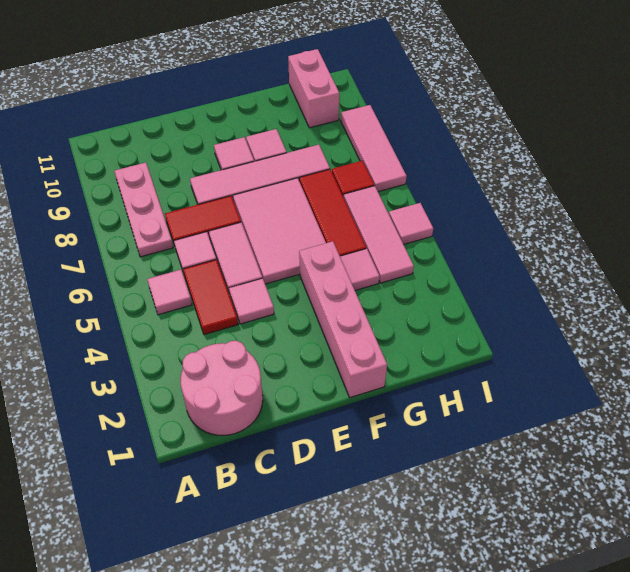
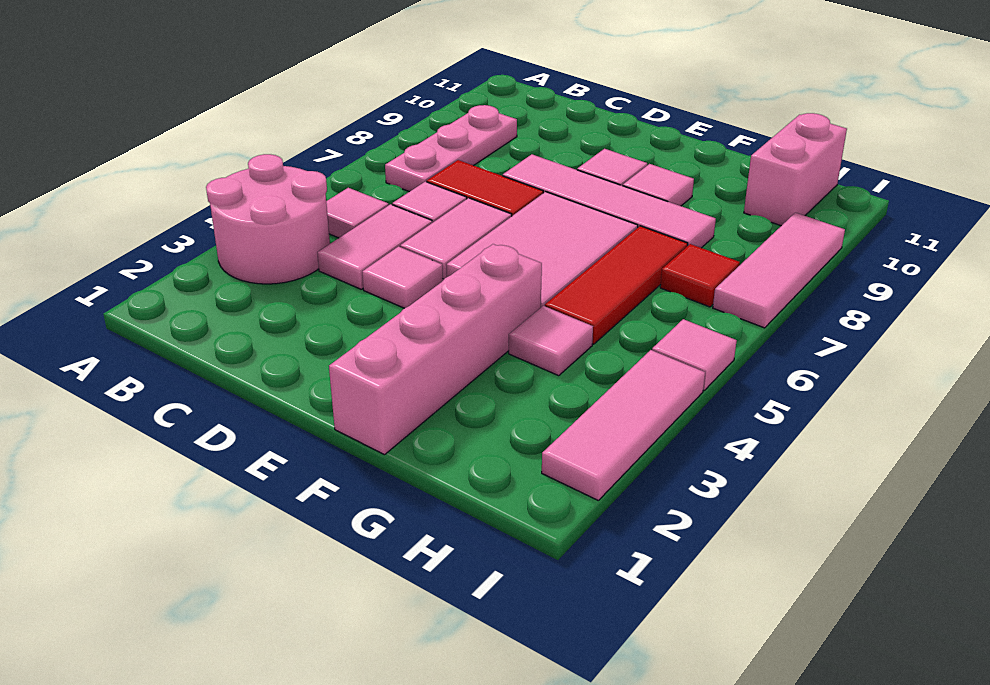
pink round brick B1:C2 level 1 -> pink round brick A3:B4 level 1
red tile C4:C5 level 1 -> pink tile C4:C5 level 1
pink tile H4:H6 level 1 -> pink tile I2:I4 level 1

